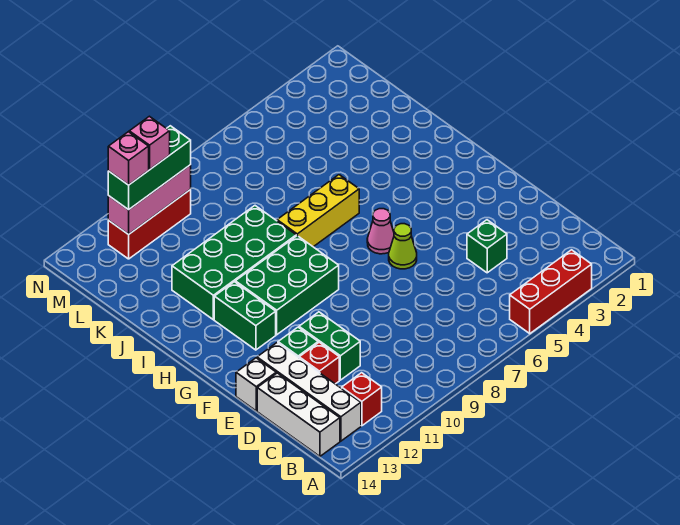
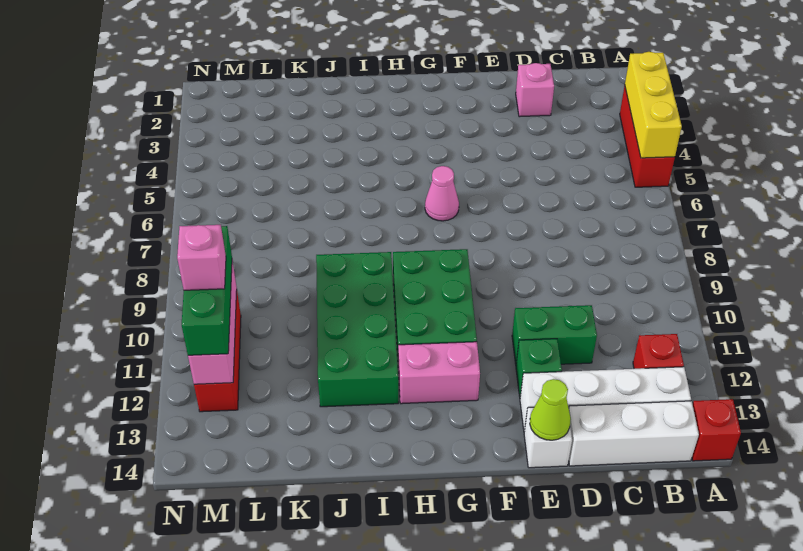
green brick D4 level 1 -> none
red brick D12 level 1 -> red brick A14 level 1
lime cone F6 level 1 -> lime cone E14 level 2
green brick G12:H12 level 1 -> pink brick G12:H12 level 1
yellow brick I6:I8 level 1 -> yellow brick A3:A5 level 2
pink brick M12 level 4 -> pink brick D2 level 1

